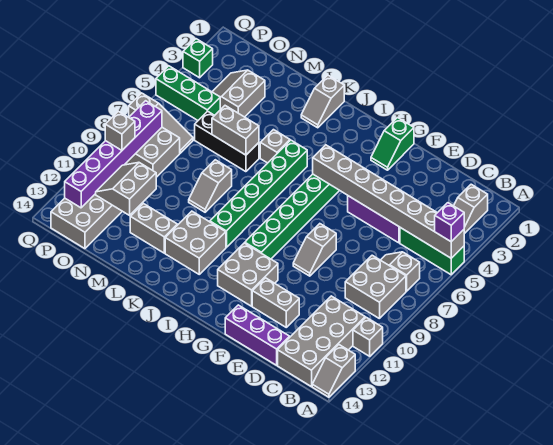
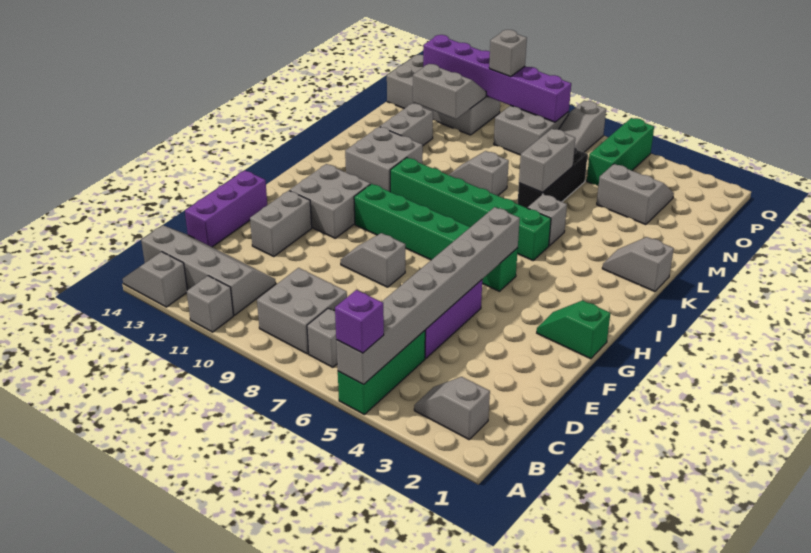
grey brick B11:C14 level 1 -> grey slope B11:C14 level 1 top B
green brick Q3 level 1 -> none

